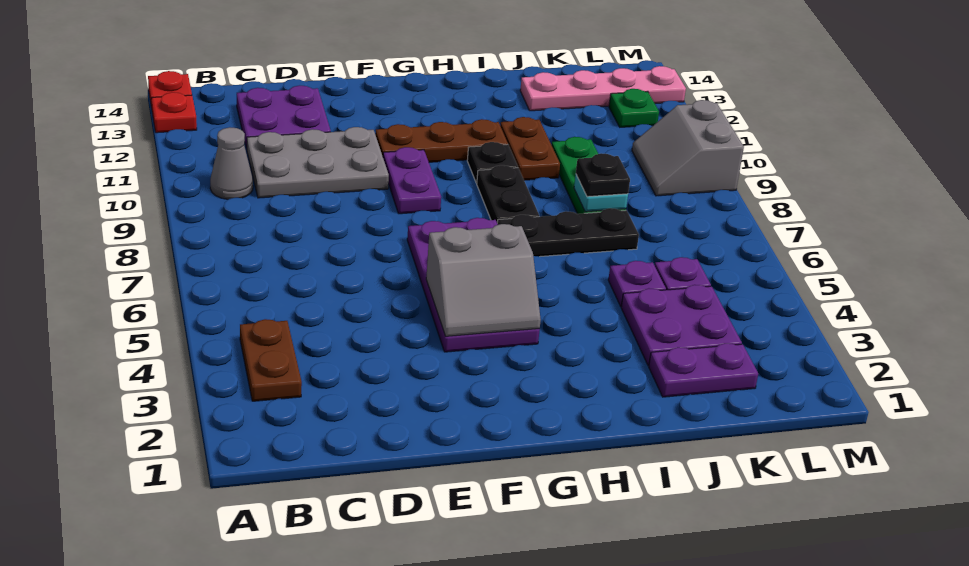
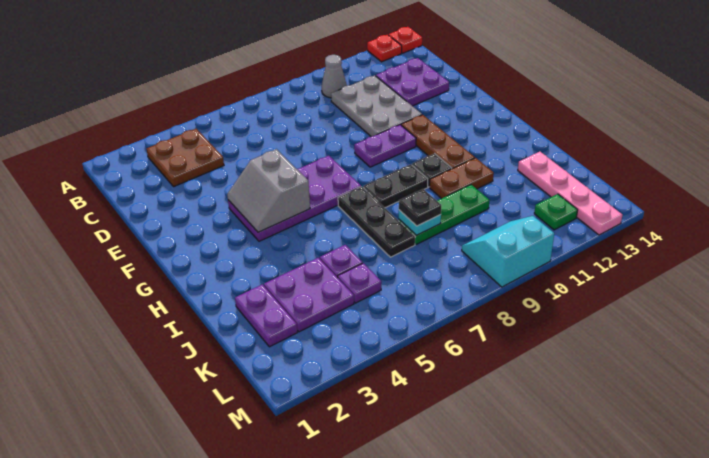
brown plate B3:B4 level 1 -> brown plate B3:C4 level 1
grey slope L9:M10 level 1 top M -> cyan slope L9:M10 level 1 top M

